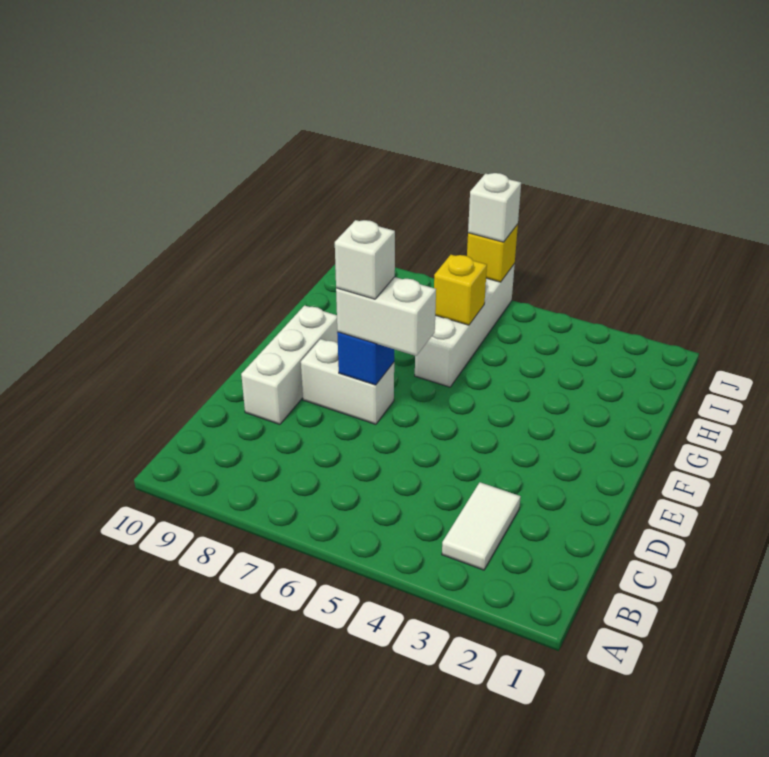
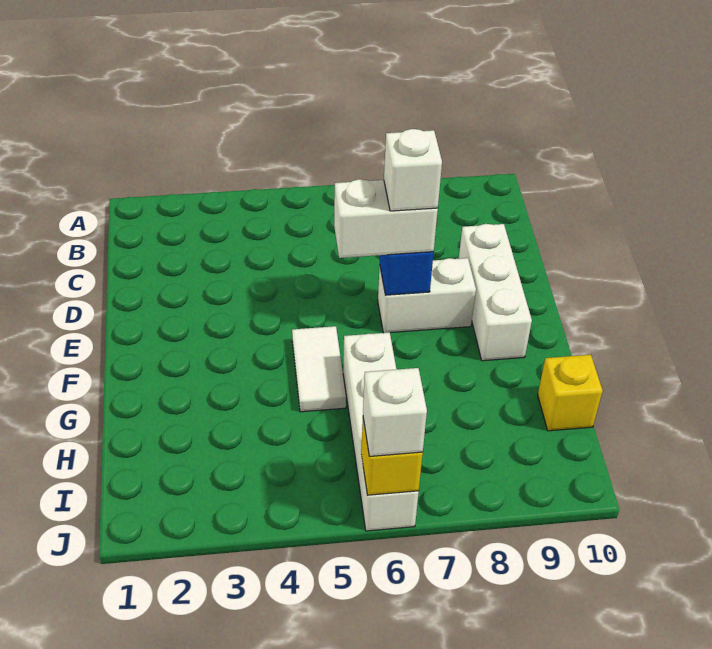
white tile B3:C3 level 1 -> white tile F5:G5 level 1
yellow brick H6 level 2 -> yellow brick H10 level 1

